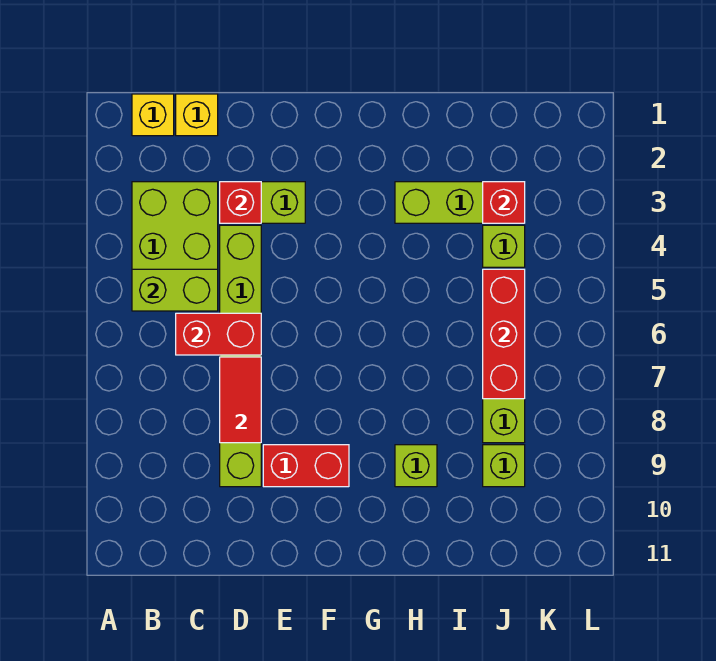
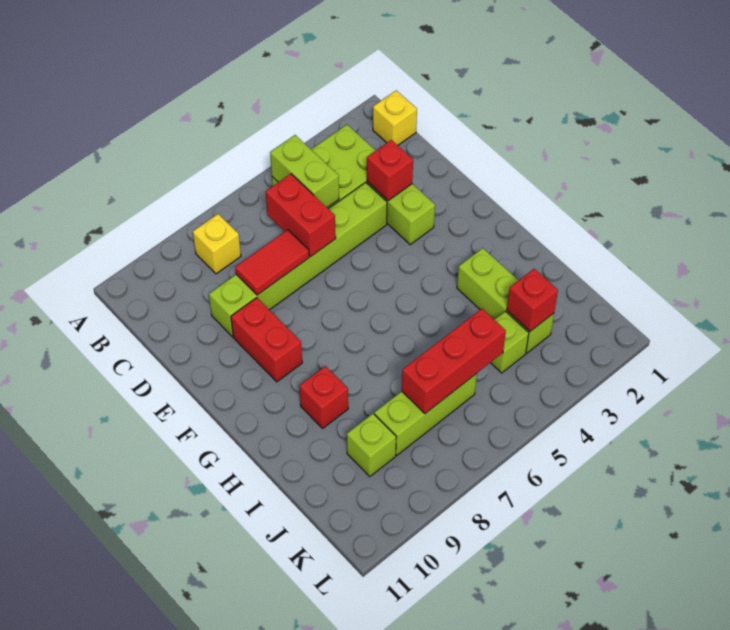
yellow brick C1 level 1 -> yellow brick B8 level 1
lime brick H9 level 1 -> red brick H9 level 1

